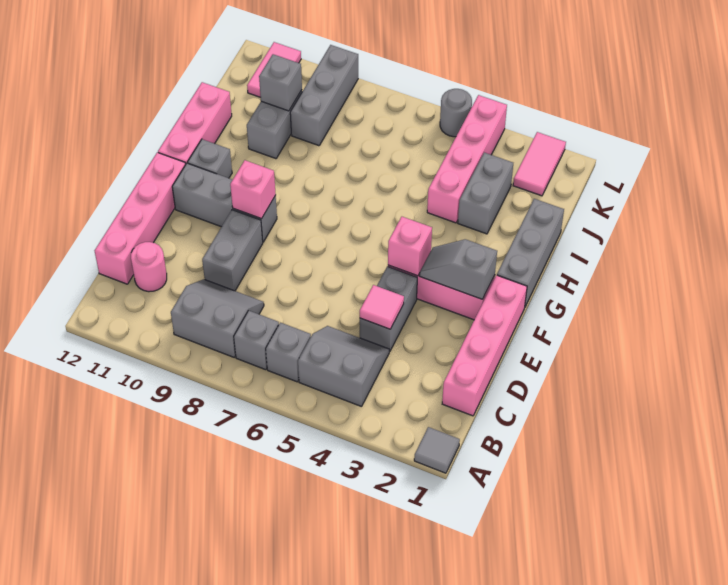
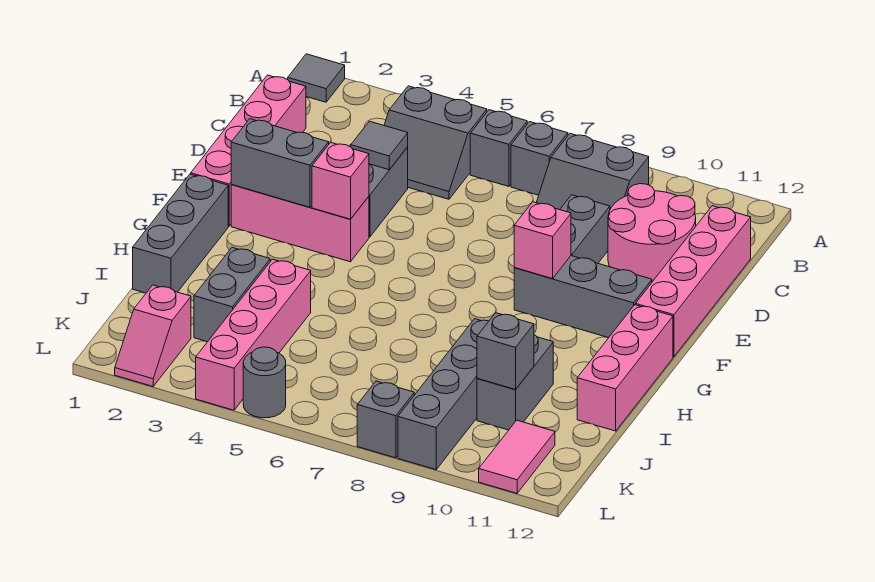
pink round brick C11 level 1 -> pink round brick C10:D11 level 1
pink tile D4 level 2 -> grey tile D4 level 2
grey slope F2:F3 level 2 top 2 -> grey brick F2:F3 level 2
grey brick G11 level 1 -> grey brick L8 level 1
grey brick J9:L9 level 1 -> grey brick I9:L9 level 1
pink tile K2:L2 level 1 -> pink slope K2:L2 level 1 top K

